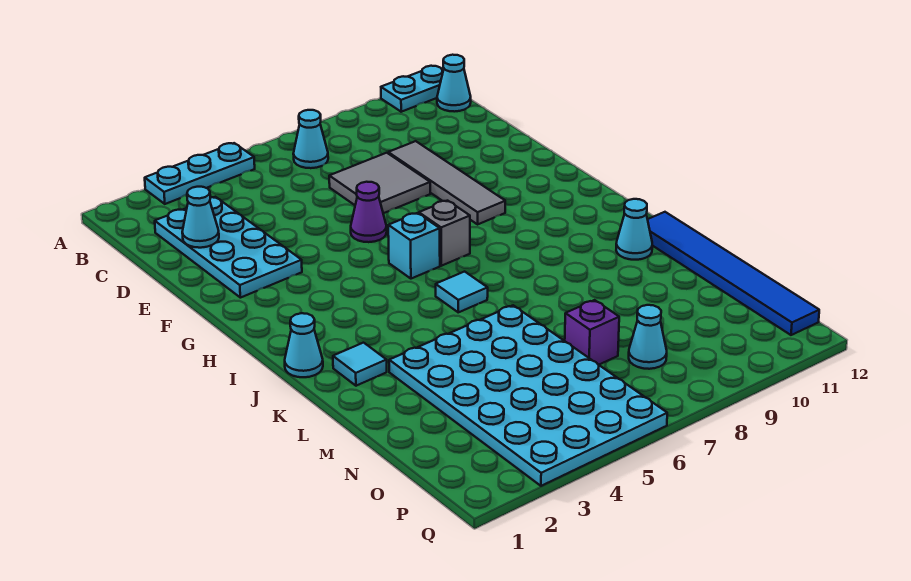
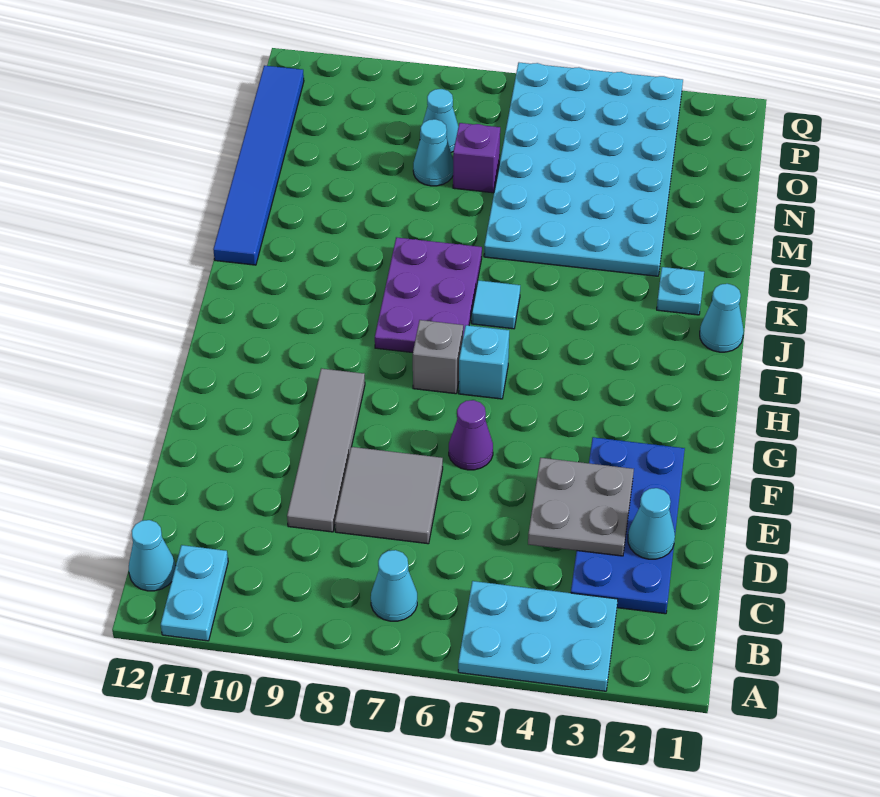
cyan plate A3:A5 level 1 -> cyan plate A3:B5 level 1
cyan plate A11:A12 level 1 -> cyan plate A11:B11 level 1
cyan plate C2:F3 level 1 -> blue plate C2:F3 level 1
none -> grey plate D3:E4 level 2
none -> purple plate I7:K8 level 1
cyan tile K2 level 1 -> cyan plate K2 level 1
cyan cone K11 level 1 -> cyan cone N8 level 1

